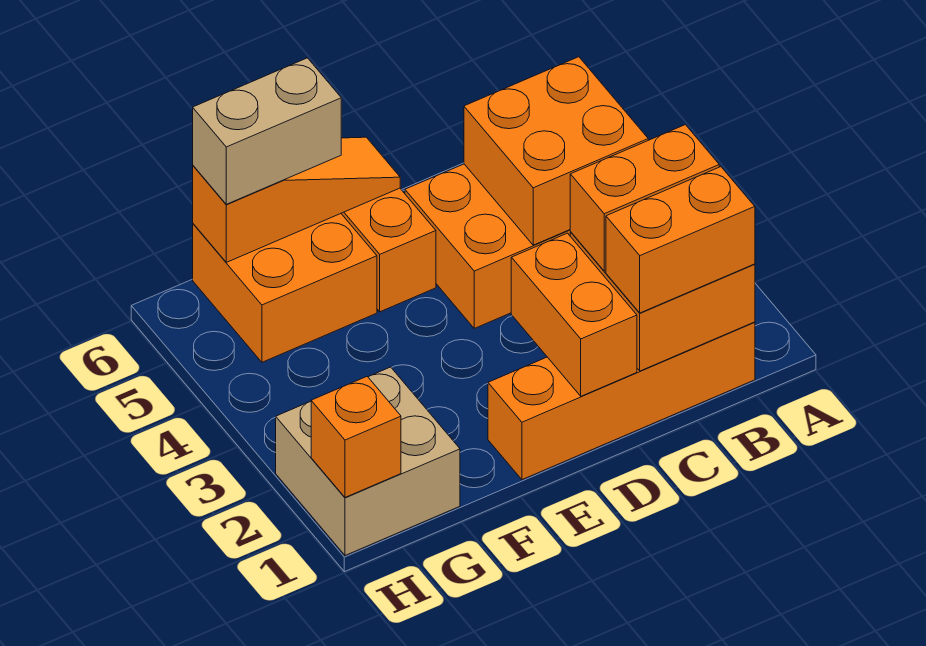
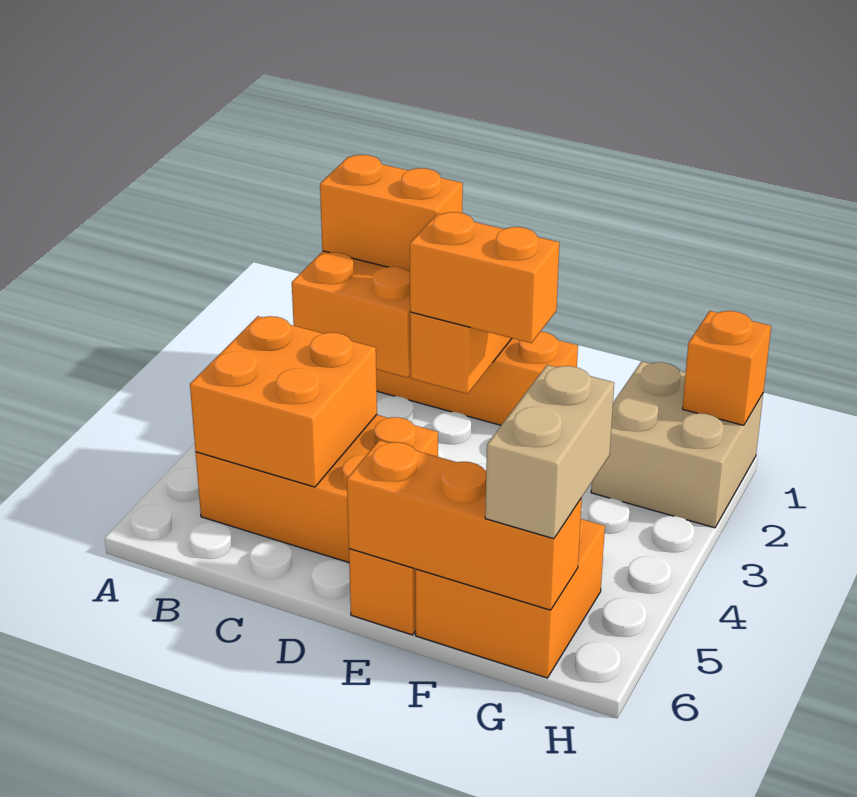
orange brick B2:C2 level 3 -> orange brick D2:E2 level 3
orange slope E6:G6 level 2 top G -> orange brick E6:G6 level 2
tan brick F6:G6 level 3 -> tan brick G5:G6 level 3

